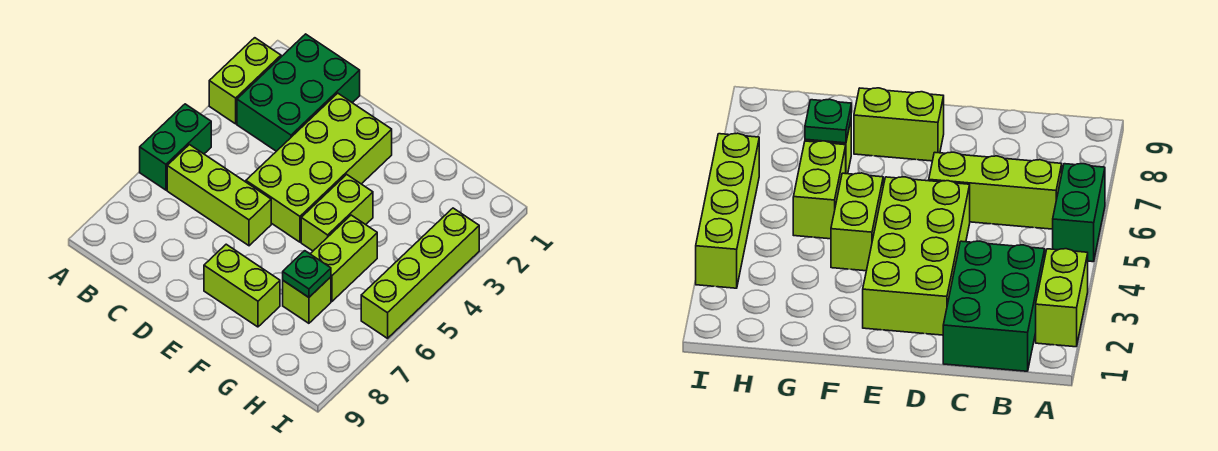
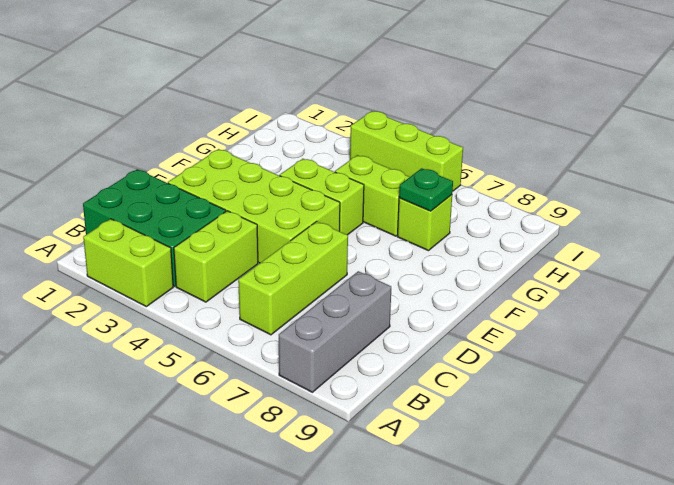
green brick A5:A6 level 1 -> none
none -> grey brick A8:C8 level 1
lime brick E8:F8 level 1 -> lime brick B4:C4 level 1
lime brick I3:I6 level 1 -> lime brick I4:I6 level 1

